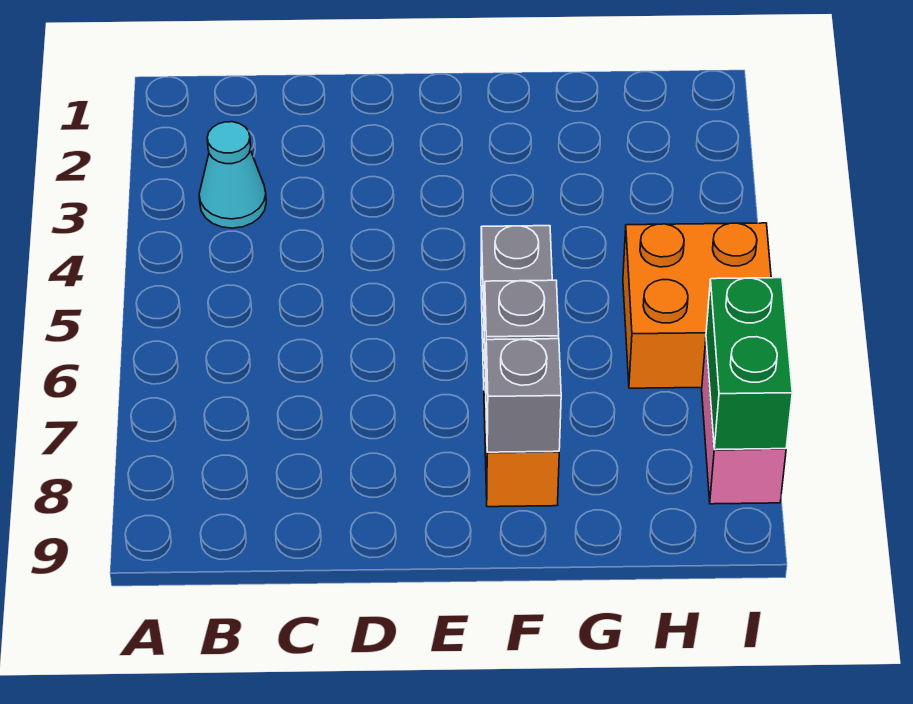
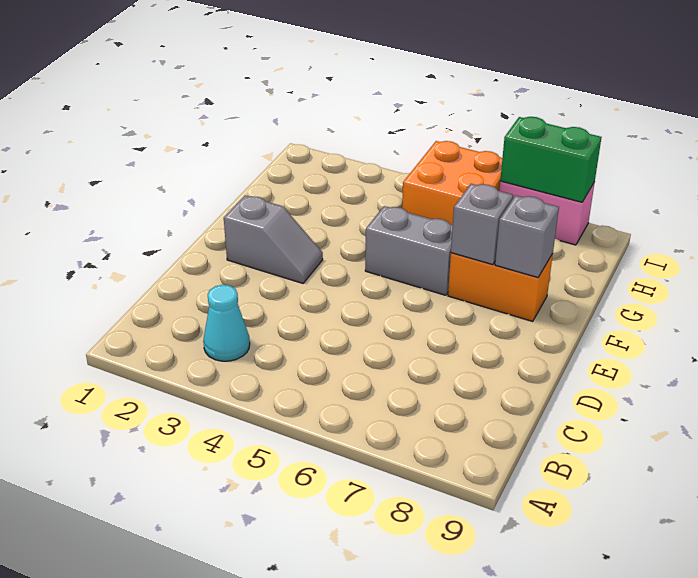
none -> grey slope E2:E3 level 1 top 2

